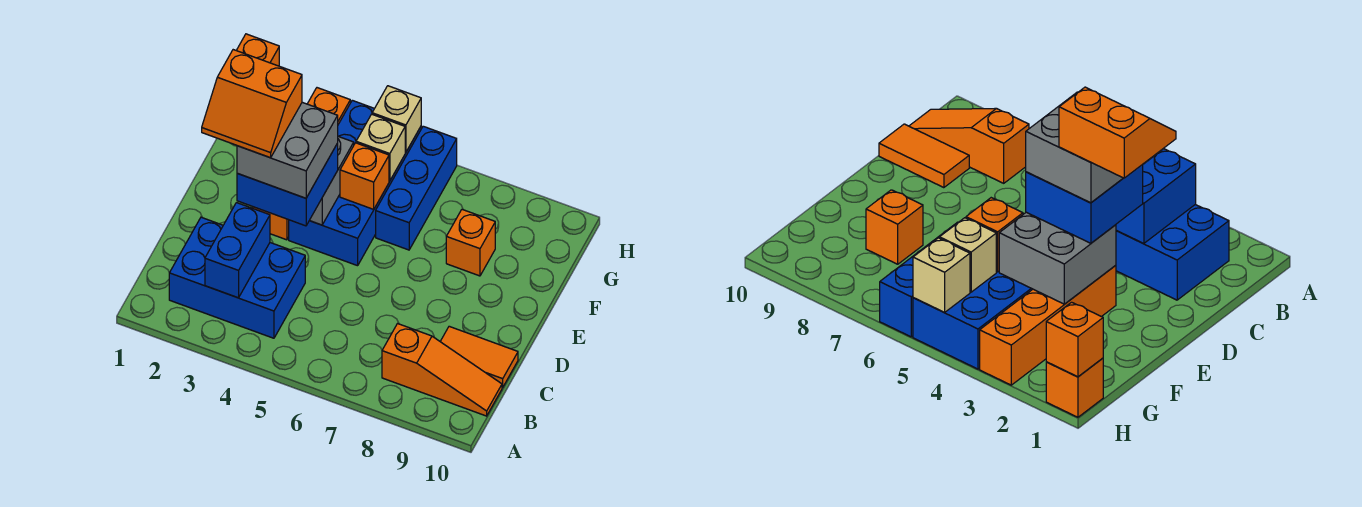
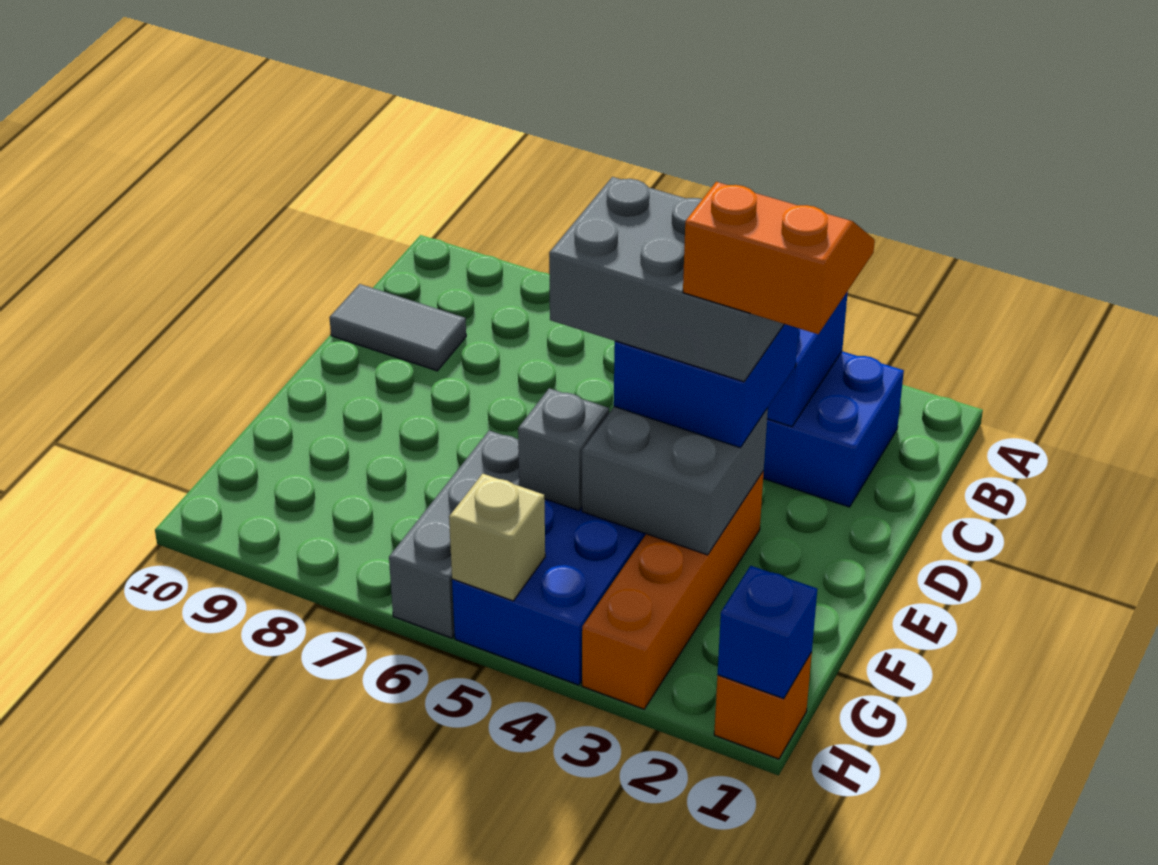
orange slope B8:B10 level 1 top 8 -> none
orange tile C9:C10 level 1 -> grey tile C9:C10 level 1
grey brick D3:E4 level 4 -> grey brick D3:E5 level 4
orange brick F5 level 2 -> grey brick F5 level 2
blue brick F6:H6 level 1 -> grey brick F6:H6 level 1
orange brick F8 level 1 -> none
tan brick G5 level 2 -> none
orange brick H1 level 2 -> blue brick H1 level 2

